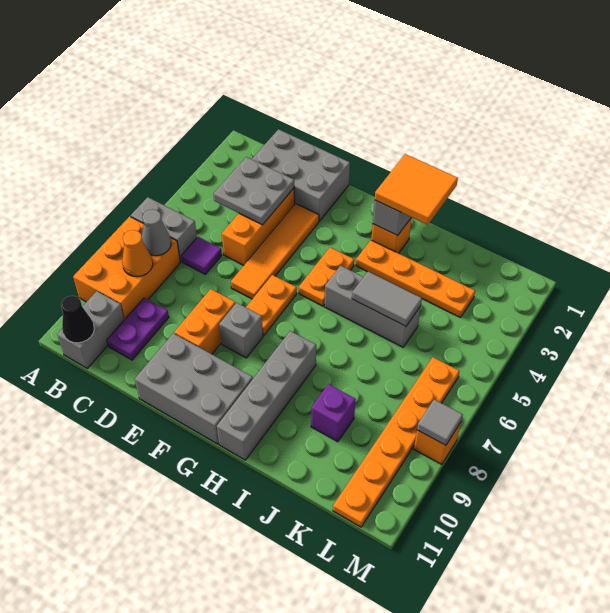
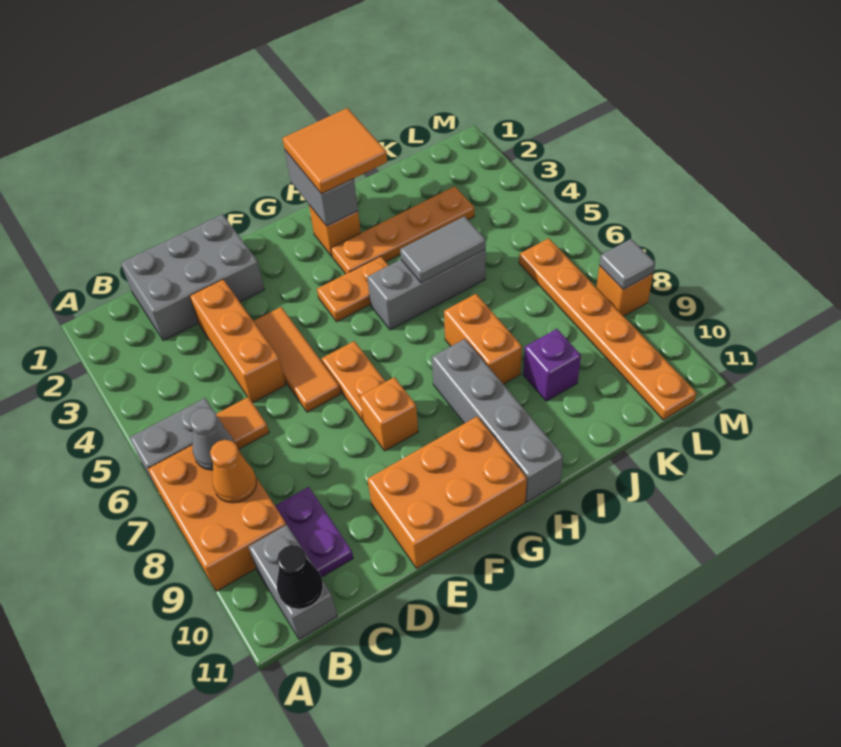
grey plate C3:D4 level 2 -> none
purple tile C6 level 1 -> orange tile C6 level 1
orange tile E3:E6 level 1 -> orange tile E4:E6 level 1
orange brick E8:E9 level 1 -> orange brick I7:I8 level 1
grey brick E10:G11 level 1 -> orange brick E10:G11 level 1
grey brick F8 level 1 -> orange brick F8 level 1
orange plate G4:G5 level 1 -> orange plate G4:H4 level 1

